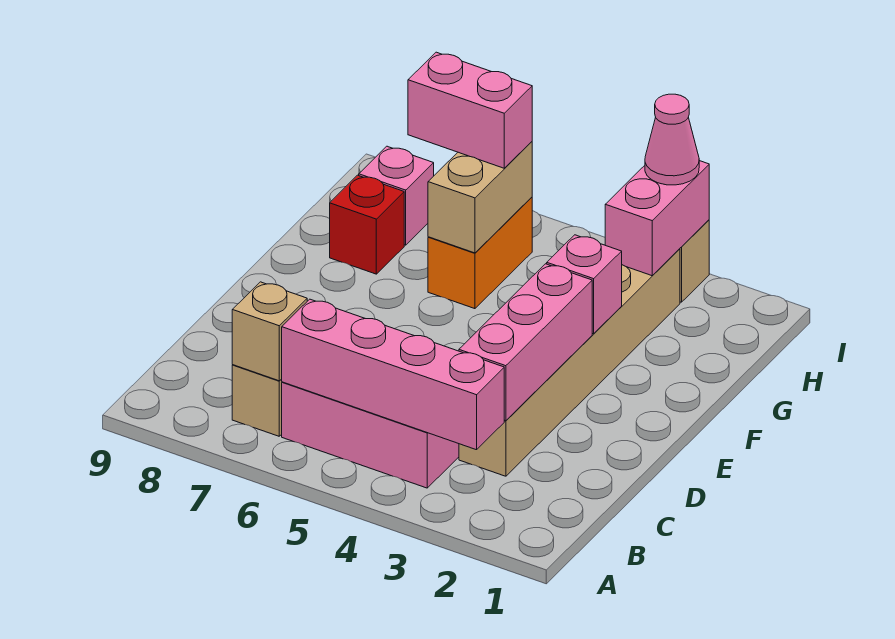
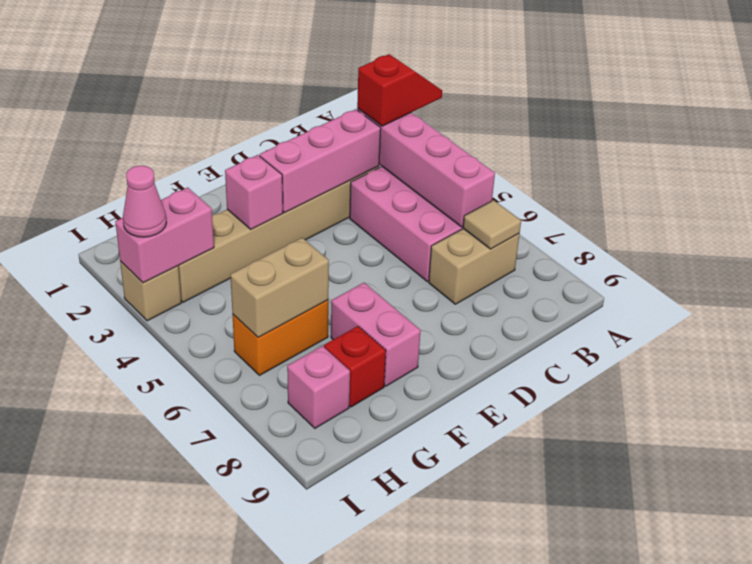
none -> red slope A3:B3 level 3 top B
tan brick B7 level 2 -> tan tile B7 level 2
pink brick H6:H7 level 3 -> pink brick F7:F8 level 1

